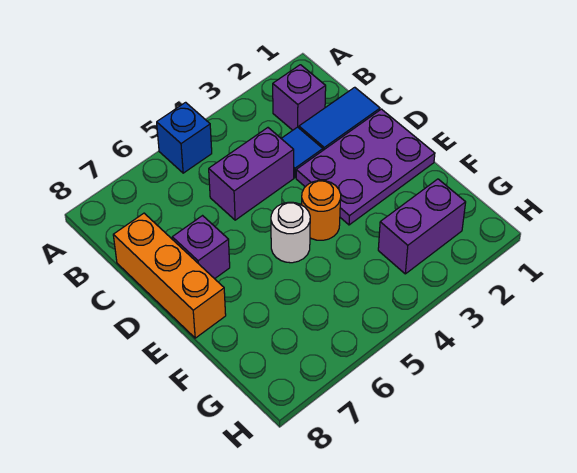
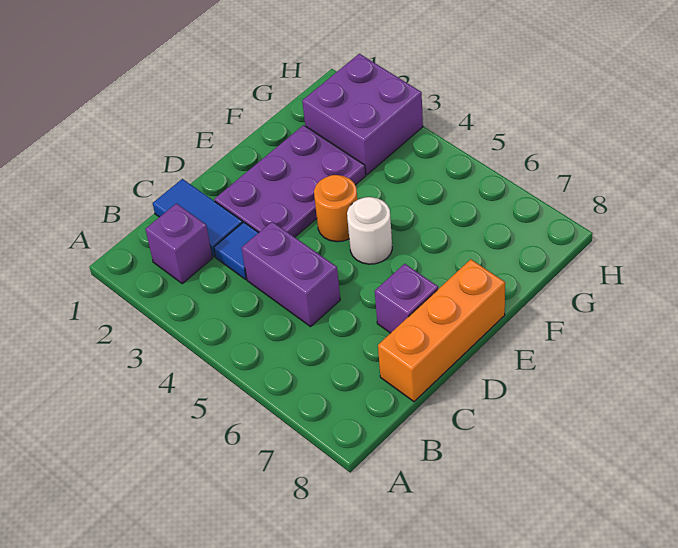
blue brick A5 level 1 -> none
purple plate D1:E3 level 1 -> purple plate D2:F3 level 1
purple brick G2:G3 level 1 -> purple brick G2:H3 level 1

